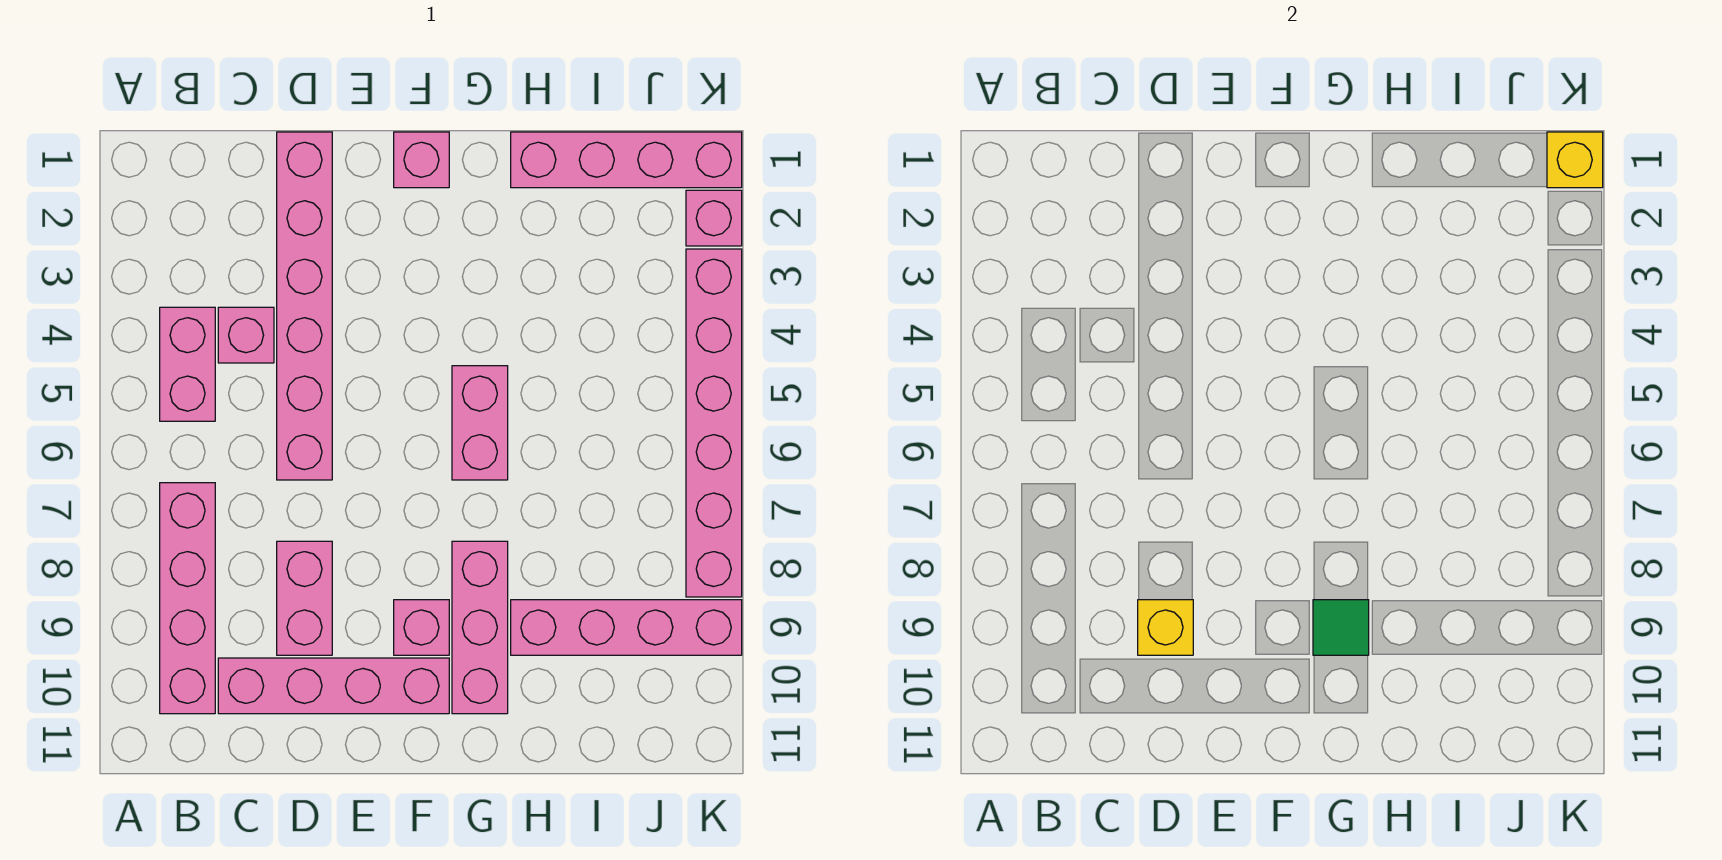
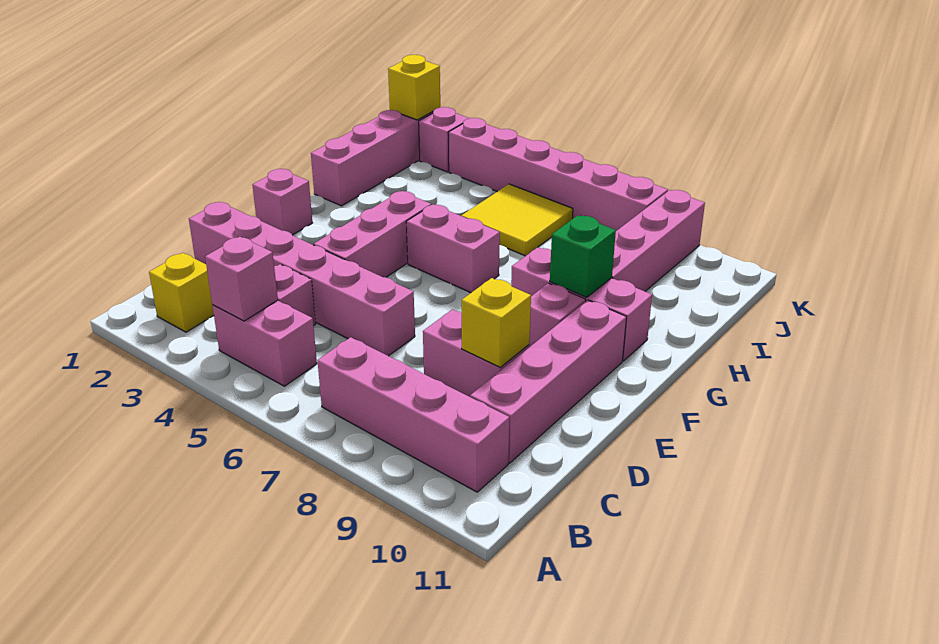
none -> yellow brick B2 level 1
none -> pink brick B4 level 2
none -> pink brick E4:G4 level 1
green tile G9 level 2 -> green brick G9 level 2
none -> yellow tile I5:J6 level 1

